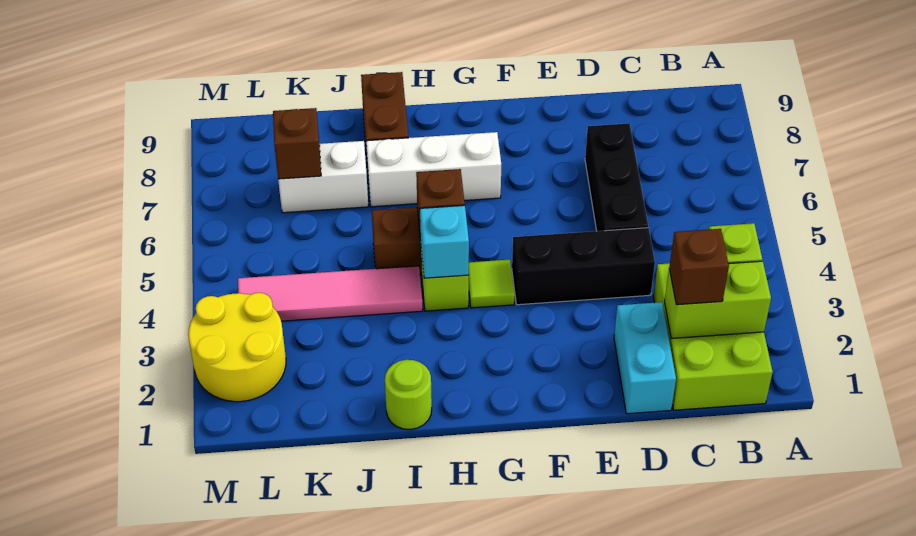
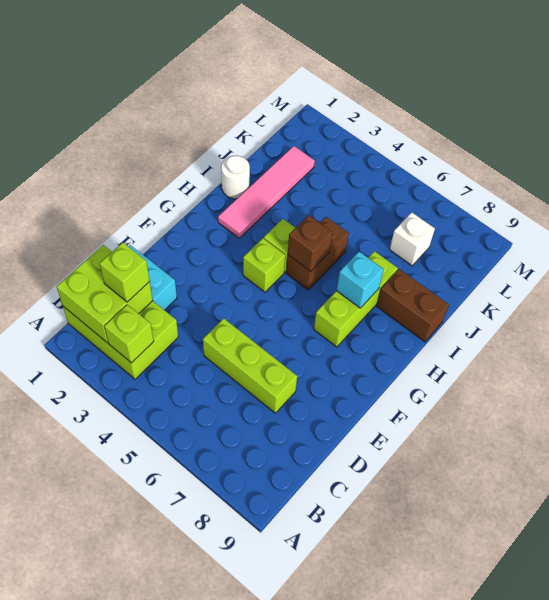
lime brick B2:C2 level 2 -> lime brick B1:C2 level 2
brown brick C2 level 3 -> lime brick C2 level 3
black brick D4:F4 level 1 -> none
black brick D5:D7 level 1 -> lime brick D5:D7 level 1
lime tile G4 level 1 -> lime brick G4 level 1
white brick G7:I7 level 1 -> lime brick G7:I7 level 1
cyan brick H4 level 2 -> cyan brick H7 level 2
lime round brick I1 level 1 -> white round brick I1 level 1
pink tile I4:L4 level 1 -> pink tile H2:K2 level 1
white brick J7:K7 level 1 -> white brick K7 level 1
brown brick K7 level 2 -> none
yellow round brick L2:M3 level 1 -> none

